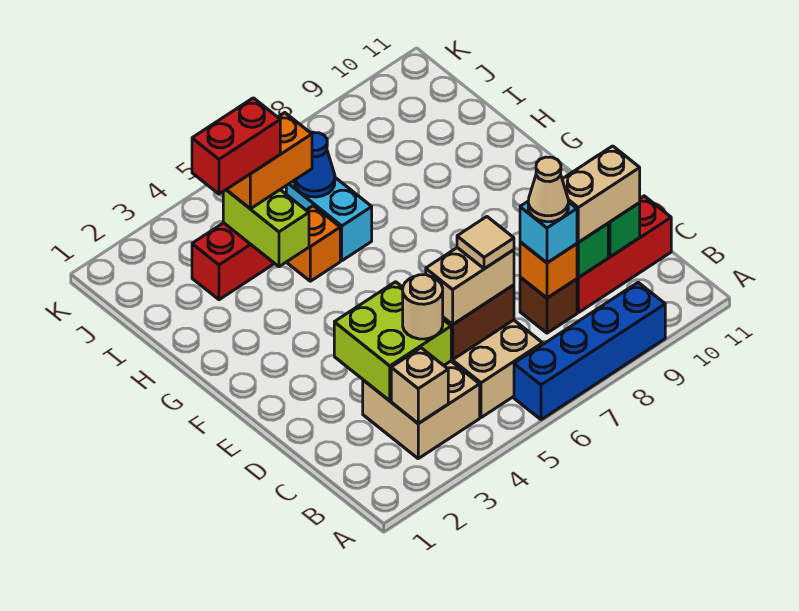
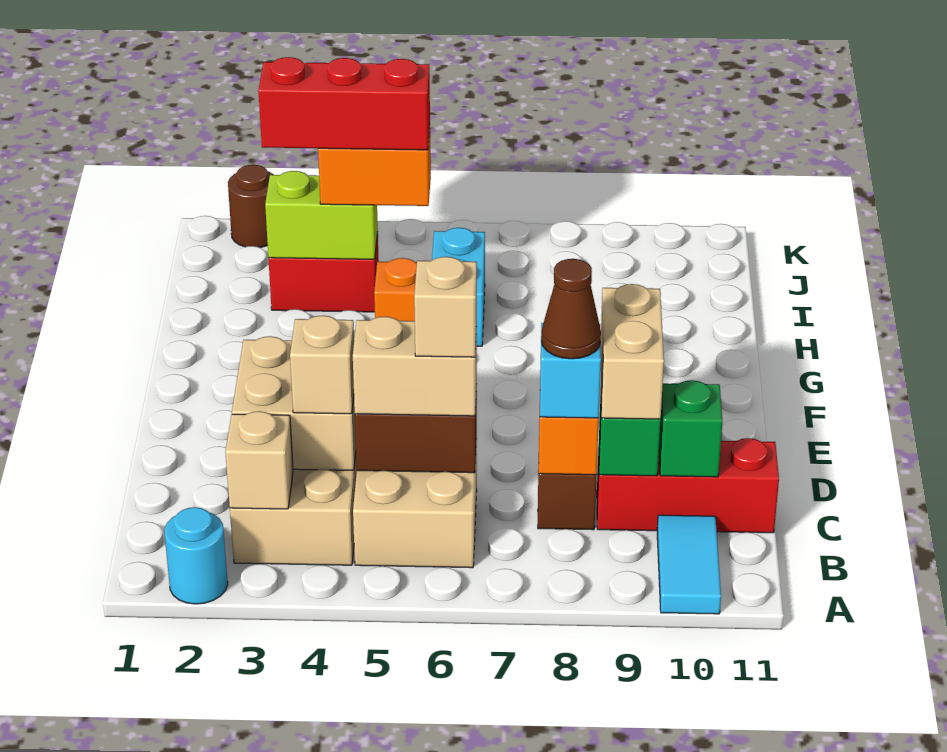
none -> cyan round brick A2 level 1
blue brick A6:A9 level 1 -> none
none -> cyan tile A10:B10 level 1
lime brick C3:D4 level 2 -> tan brick C3:D4 level 2
tan round brick C4 level 3 -> tan brick C4 level 3
tan tile C6 level 4 -> tan brick C6 level 4
tan cone C8 level 4 -> brown cone C8 level 4
tan brick C9:C10 level 3 -> tan brick C9:D9 level 3
lime brick H4:I4 level 2 -> lime brick I3:I4 level 2
red brick I3:I4 level 4 -> red brick I3:I5 level 4
blue cone I6 level 2 -> none
none -> brown round brick K2 level 1

